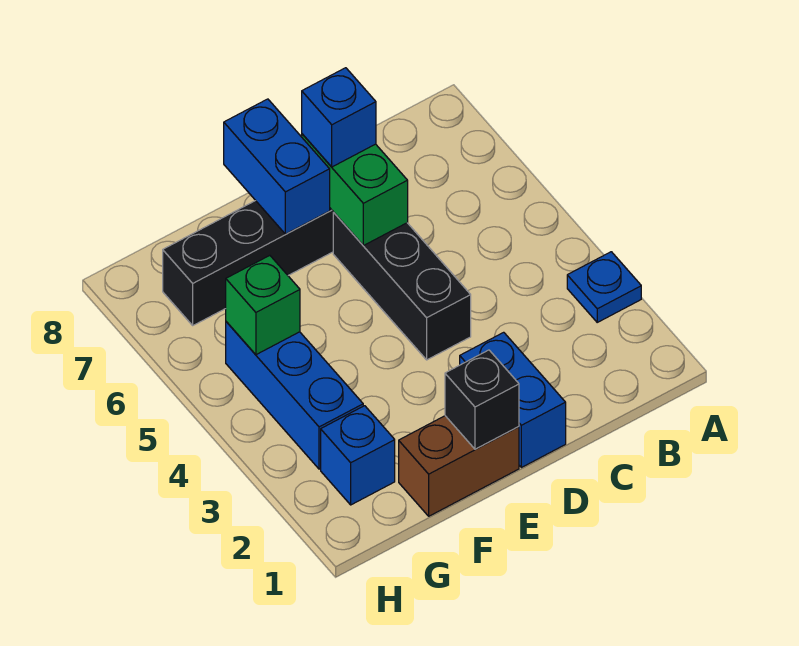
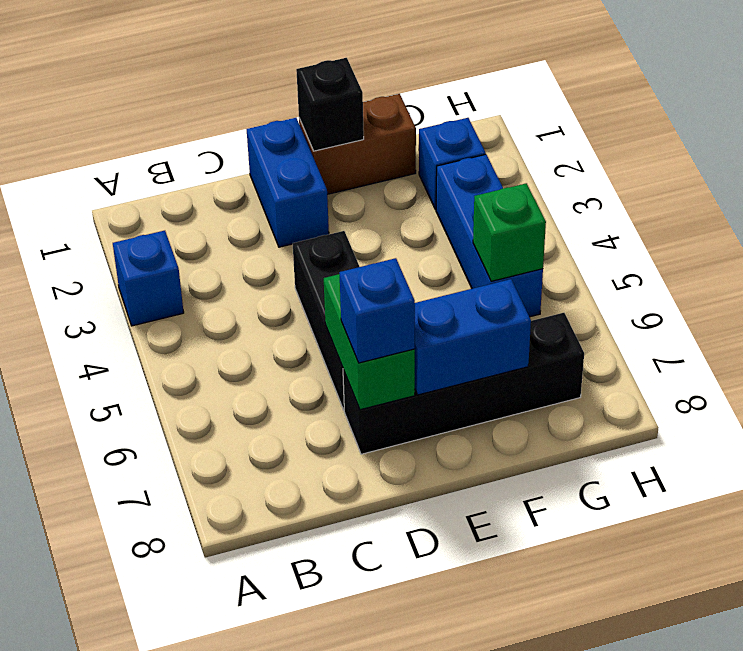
blue plate A3 level 1 -> blue brick A3 level 1
blue brick E7:E8 level 2 -> blue brick E7:F7 level 2

